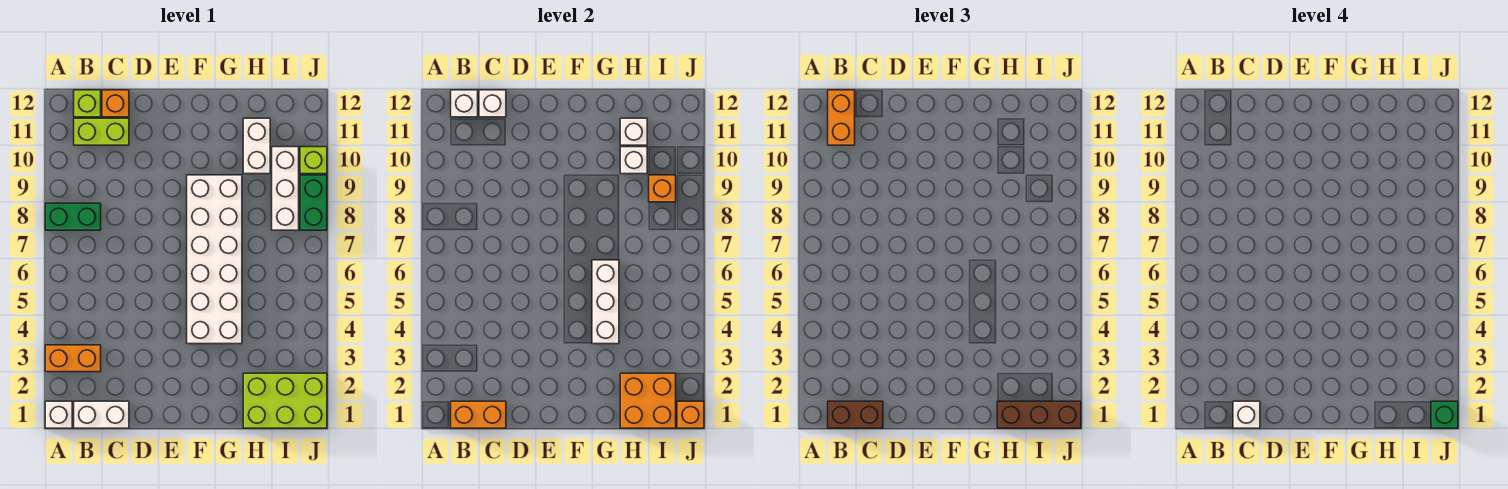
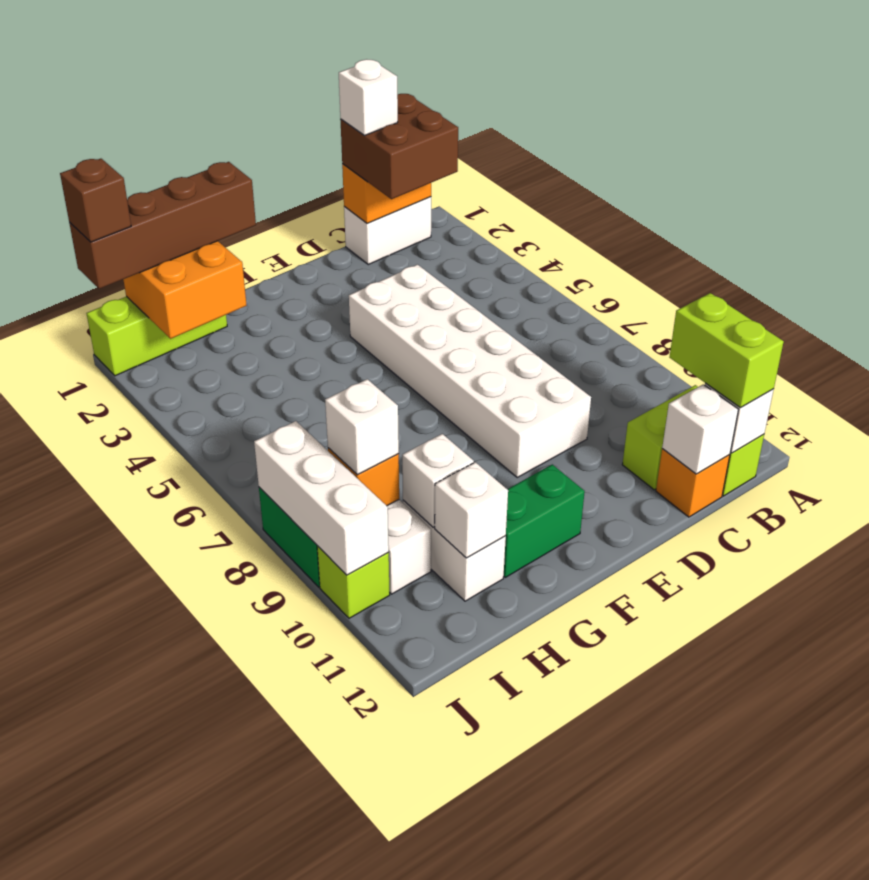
white brick A1 level 1 -> white brick I9 level 3
orange brick A3:B3 level 1 -> none
green brick A8:B8 level 1 -> green brick F11:G11 level 1
brown brick B1:C1 level 3 -> brown brick B1:C2 level 3
orange brick B11:B12 level 3 -> lime brick B11:B12 level 3
white brick F4:G9 level 1 -> white brick D4:E9 level 1
white brick G4:G6 level 2 -> white brick J8:J10 level 2
lime brick H1:J2 level 1 -> lime brick H1:J1 level 1
brown brick H1:J1 level 3 -> brown brick G1:J1 level 3
orange brick J1 level 2 -> none
green brick J1 level 4 -> brown brick J1 level 4

